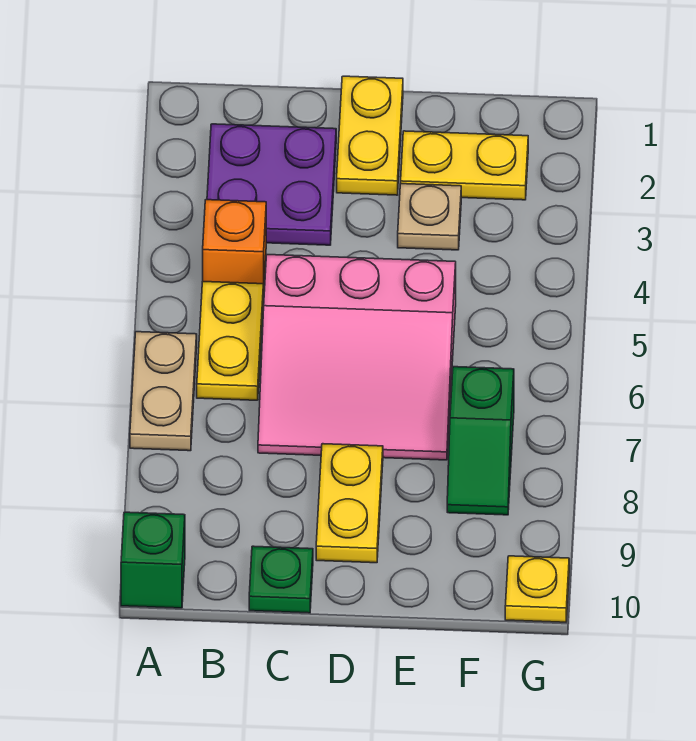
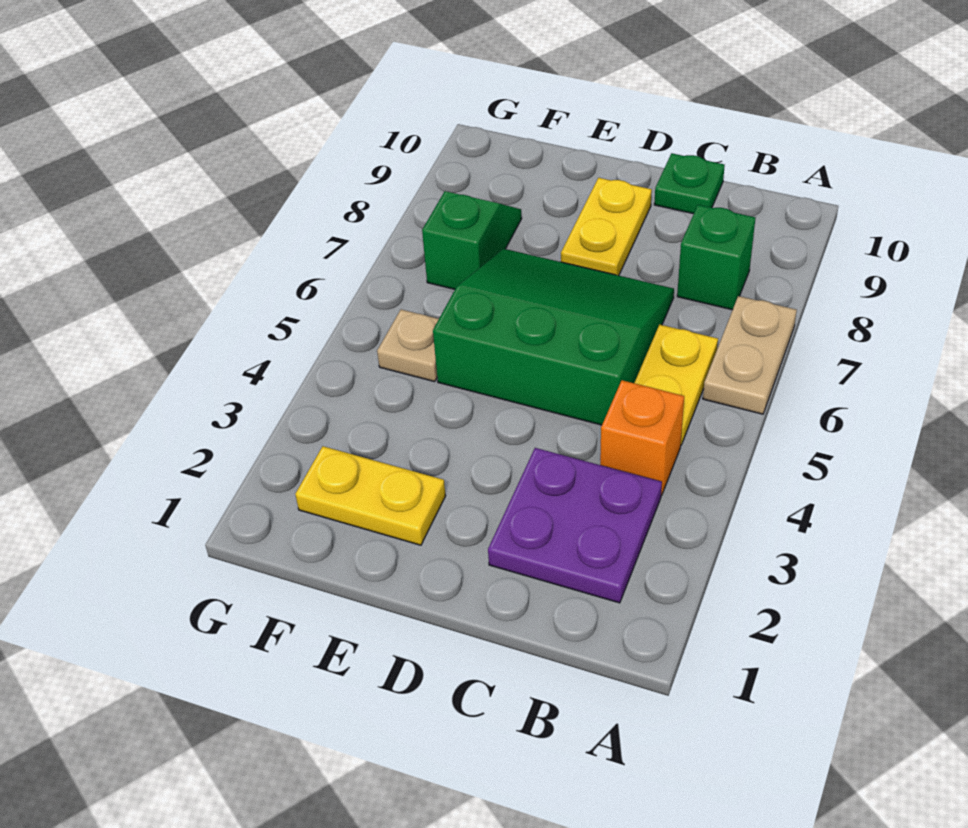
green brick A10 level 1 -> green brick B8 level 1
pink slope C5:E7 level 1 top 5 -> green slope C5:E7 level 1 top 5
yellow plate D1:D2 level 1 -> none
tan plate E3 level 1 -> tan plate F5 level 1
yellow plate G10 level 1 -> none

